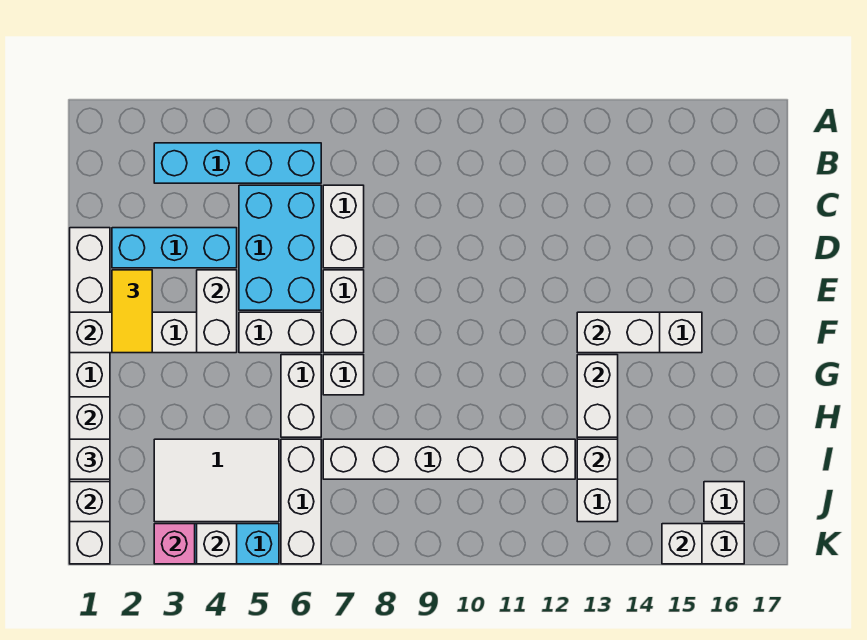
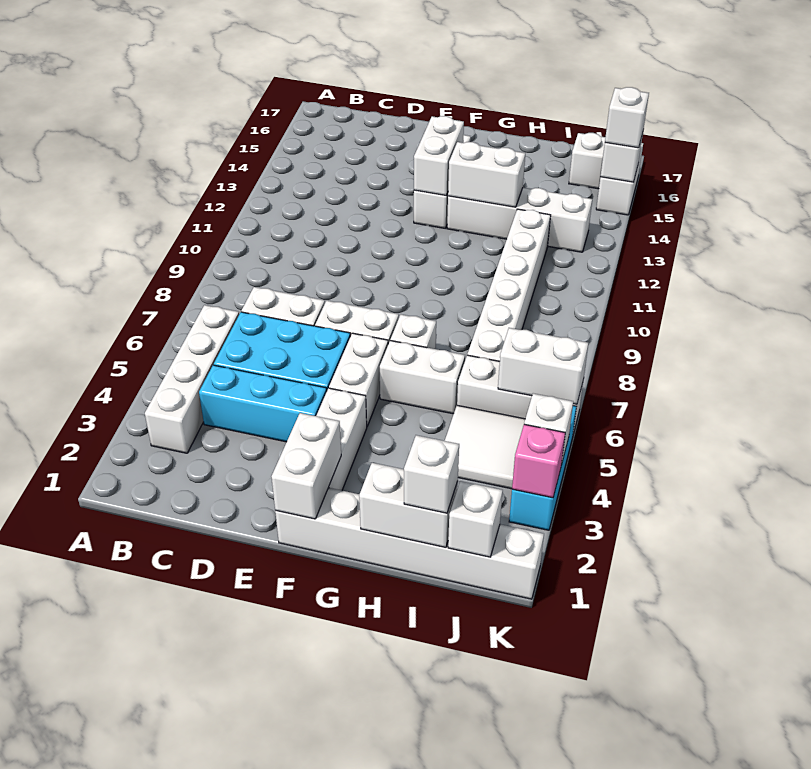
cyan brick B3:B6 level 1 -> white brick B3:B6 level 1
white brick D1:K1 level 1 -> white brick F1:K1 level 1
cyan brick D2:D4 level 1 -> cyan brick C4:E4 level 1
yellow tile E2:F2 level 3 -> none
white brick E4:F4 level 2 -> white brick J6:K6 level 2
white tile I3:J5 level 1 -> white tile I4:J5 level 1
white brick I13 level 2 -> white brick K15 level 3

